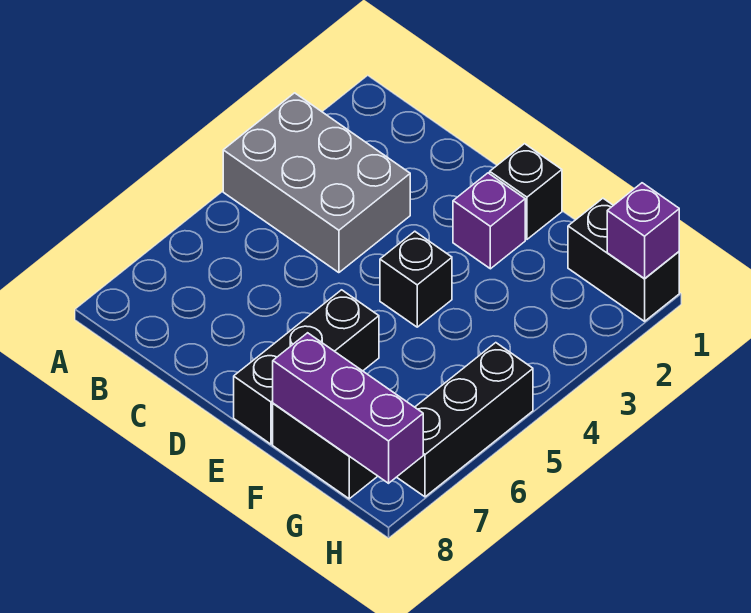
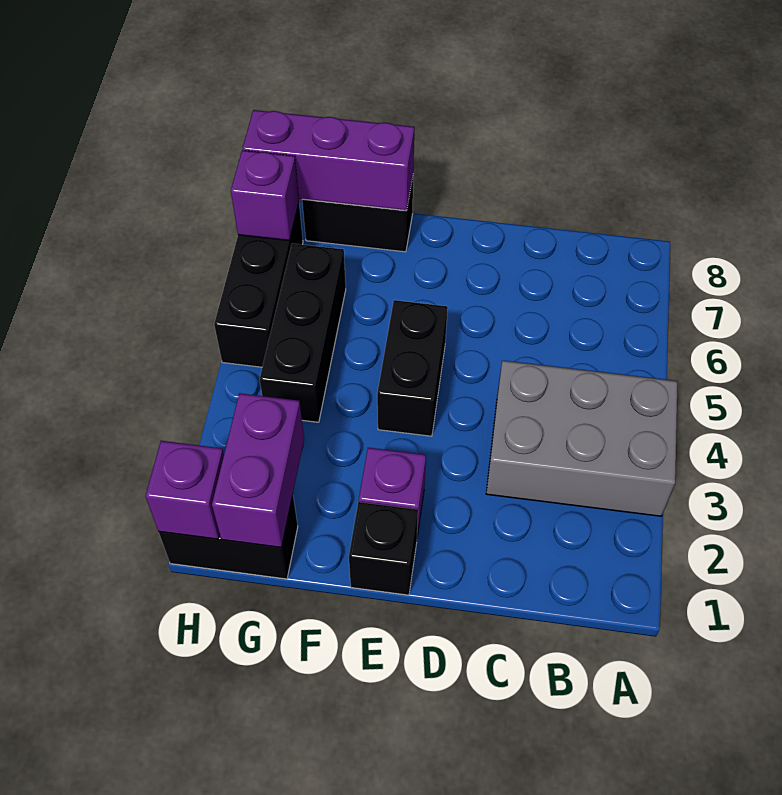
black brick E4 level 1 -> black brick E4:E5 level 1
black brick E6:E8 level 1 -> black brick G4:G6 level 1
none -> purple brick G1:G2 level 2
none -> purple brick H7 level 2

